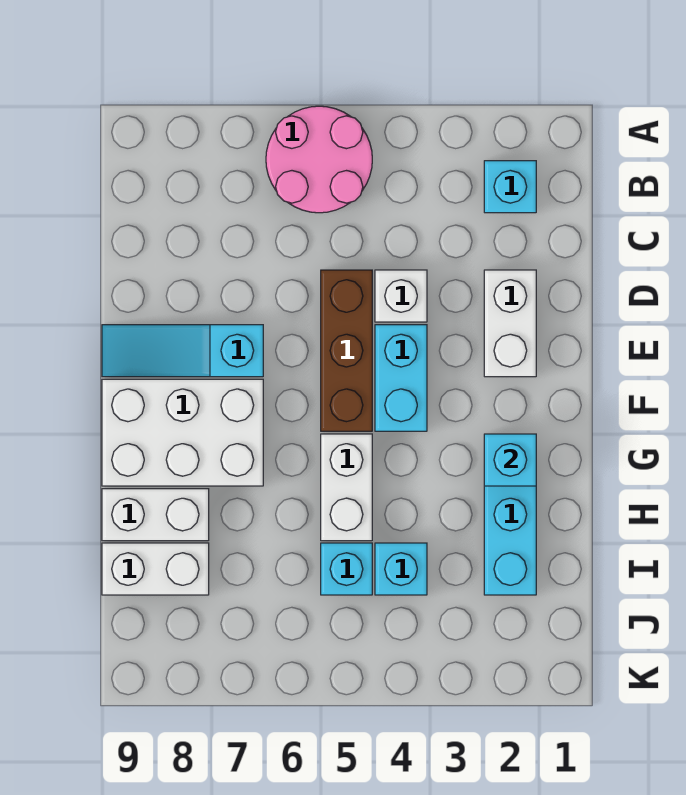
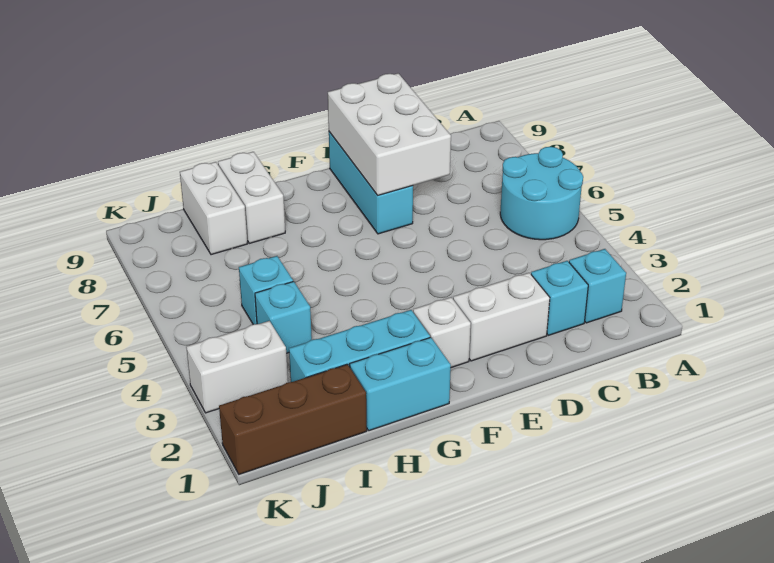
pink round brick A5:B6 level 1 -> cyan round brick A5:B6 level 1
white brick D4 level 1 -> white brick F2 level 1
brown brick D5:F5 level 1 -> brown brick I1:K1 level 1
cyan brick E4:F4 level 1 -> cyan brick G1:H1 level 1
cyan slope E7:E9 level 1 top 7 -> cyan brick E7:E9 level 1
white brick F7:G9 level 1 -> white brick D7:E9 level 2
cyan brick G2 level 2 -> cyan brick C2 level 1
white brick G5:H5 level 1 -> white brick J3:K3 level 1

